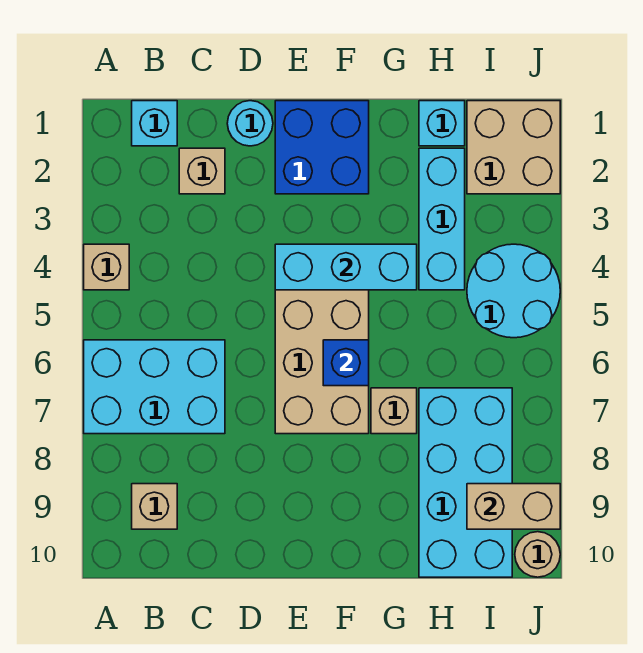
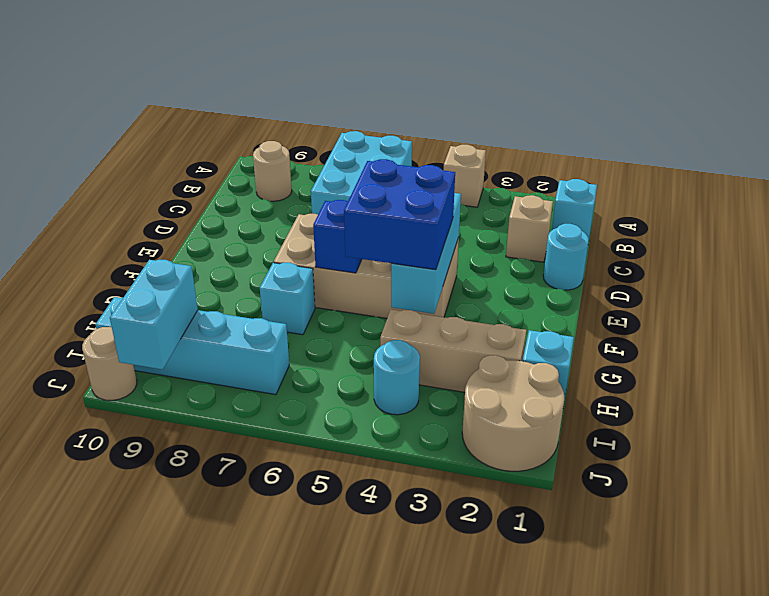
tan brick B9 level 1 -> tan round brick B9 level 1
blue brick E1:F2 level 1 -> blue brick F4:G5 level 3
tan brick G7 level 1 -> cyan brick G7 level 1
cyan brick H2:H4 level 1 -> tan brick H2:H4 level 1
cyan brick H7:I10 level 1 -> cyan brick I7:I10 level 1
tan brick I1:J2 level 1 -> tan round brick I1:J2 level 1
cyan round brick I4:J5 level 1 -> cyan round brick I4 level 1
tan brick I9:J9 level 2 -> cyan brick I9:J9 level 2

